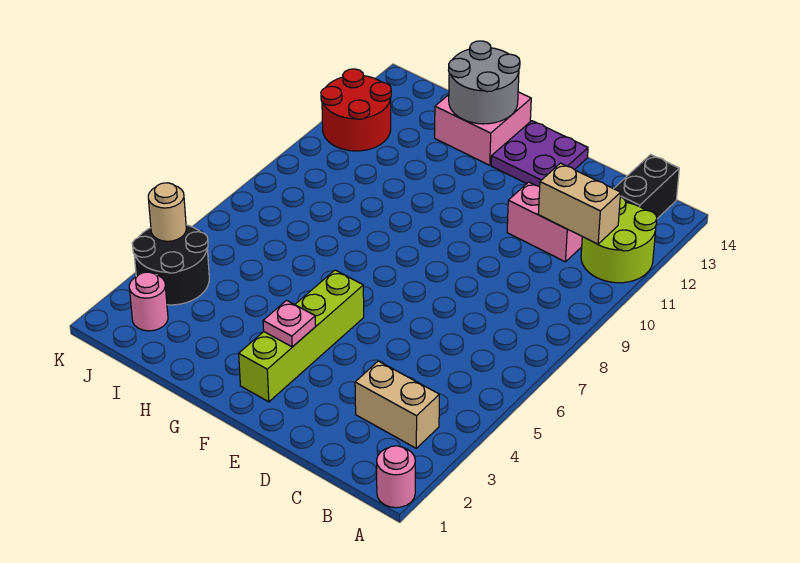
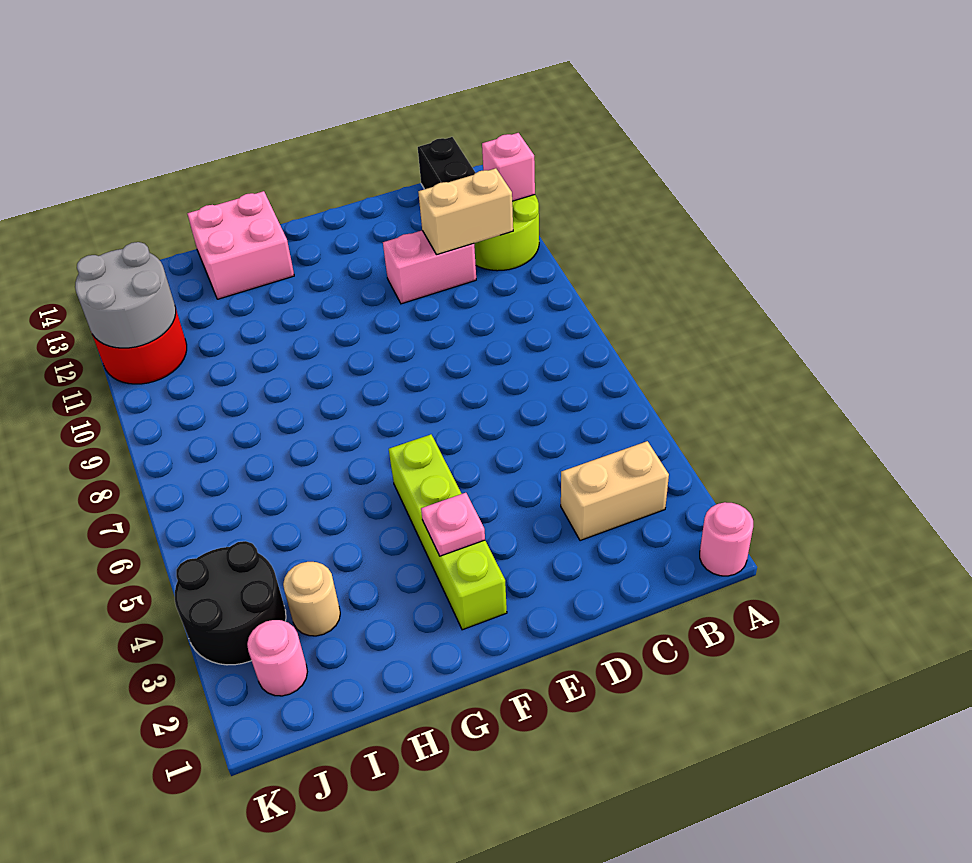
none -> pink brick A12 level 2
purple plate E13:F14 level 1 -> none
grey round brick G13:H14 level 2 -> grey round brick J11:K12 level 2
tan round brick K4 level 2 -> tan round brick I3 level 1

